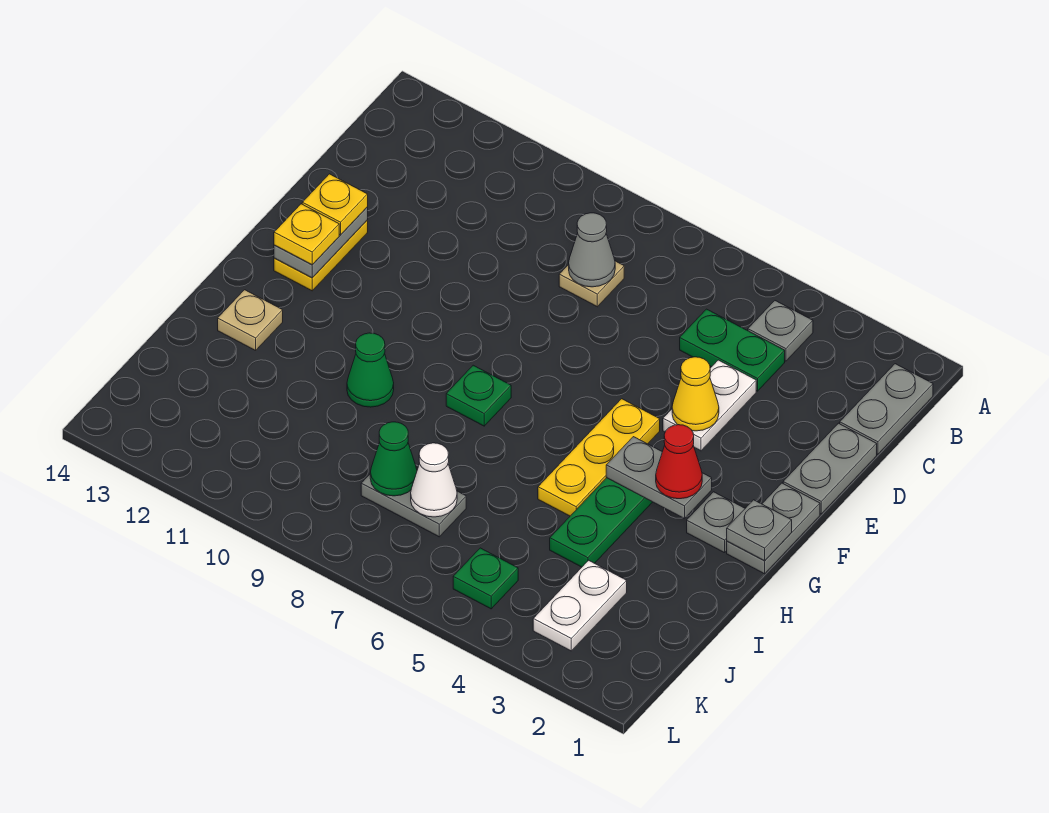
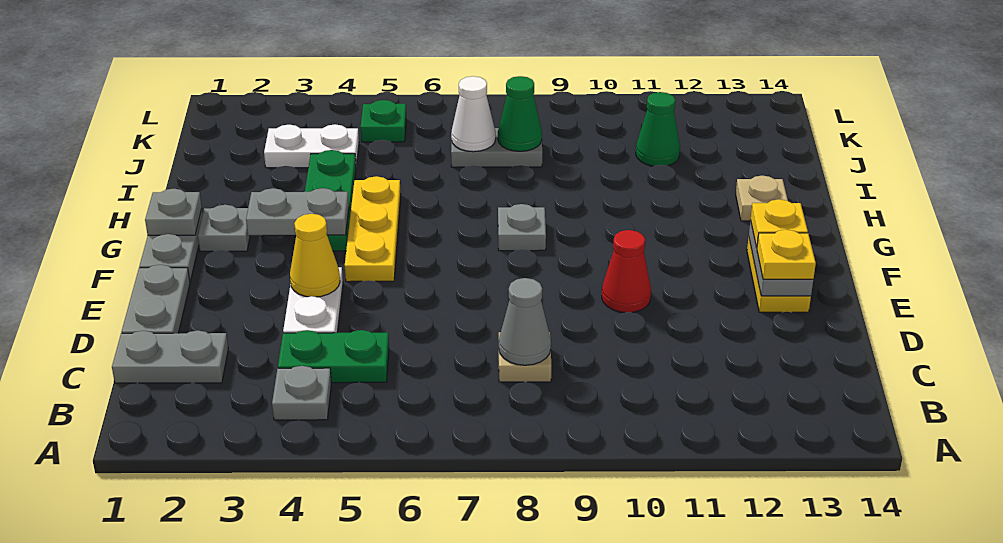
grey plate B1:C1 level 1 -> grey plate C1:C2 level 1
red cone G3 level 3 -> red cone E10 level 1
green plate G8 level 1 -> grey plate G8 level 1
green cone H10 level 1 -> green cone J11 level 1
white plate J3:K3 level 1 -> white plate J3:J4 level 1

